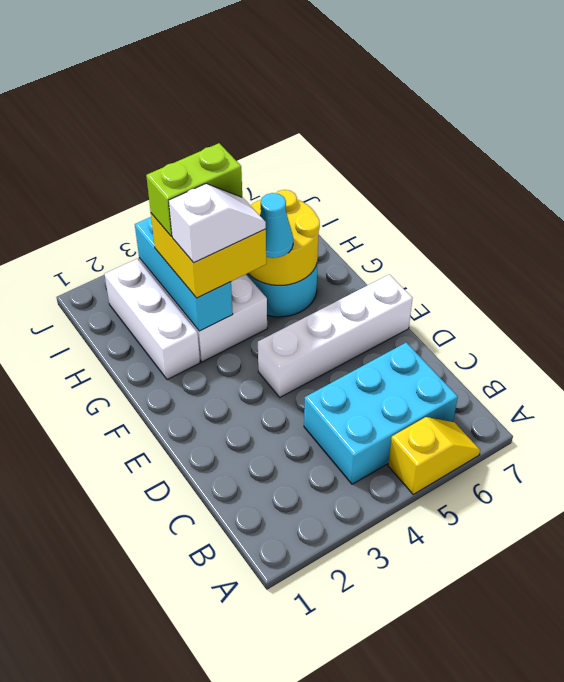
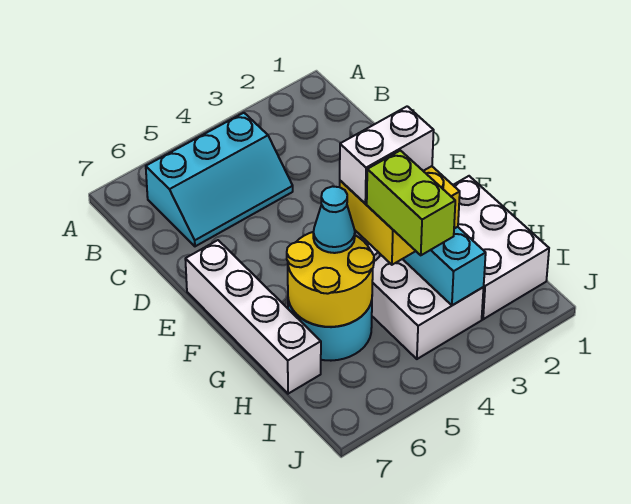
yellow slope A5:A6 level 1 top 5 -> none
cyan brick B4:C6 level 1 -> cyan slope B4:C6 level 1 top B
white brick E4:E7 level 1 -> white brick E7:H7 level 1
white brick G2:I2 level 1 -> white brick G1:I2 level 1
white slope G3:G4 level 4 top 3 -> white brick G3:G4 level 4
lime brick H3:H4 level 4 -> lime brick H4:I4 level 4

